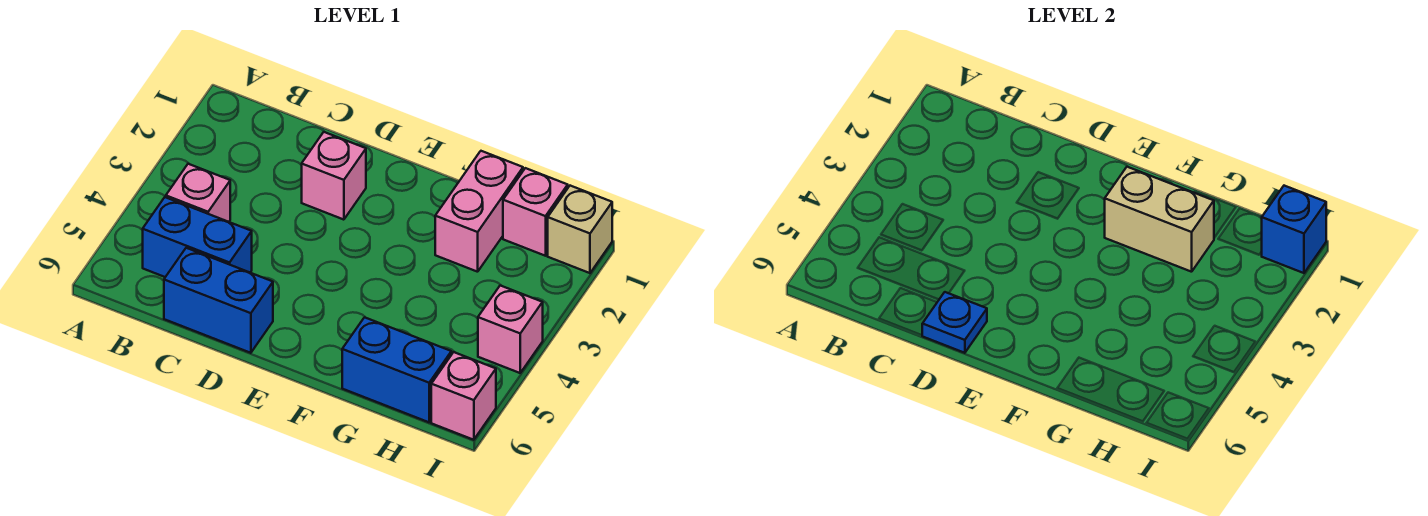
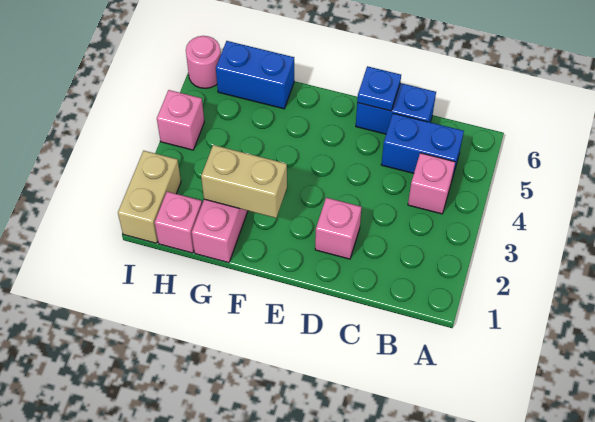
tan brick I1 level 1 -> tan brick I1:I2 level 1
blue brick I1 level 2 -> none
pink brick I6 level 1 -> pink round brick I6 level 1

